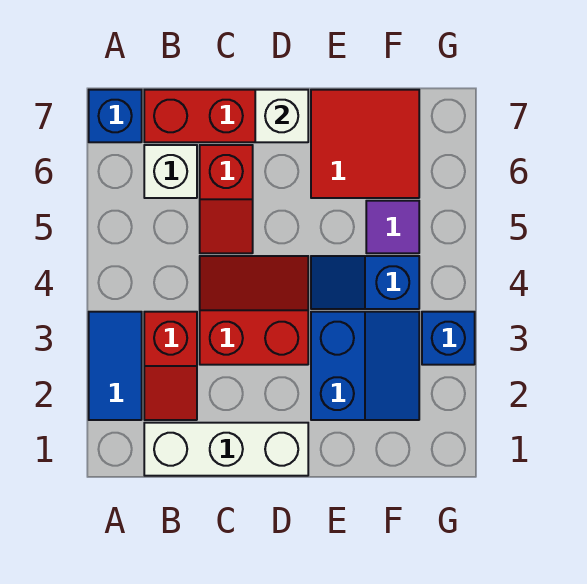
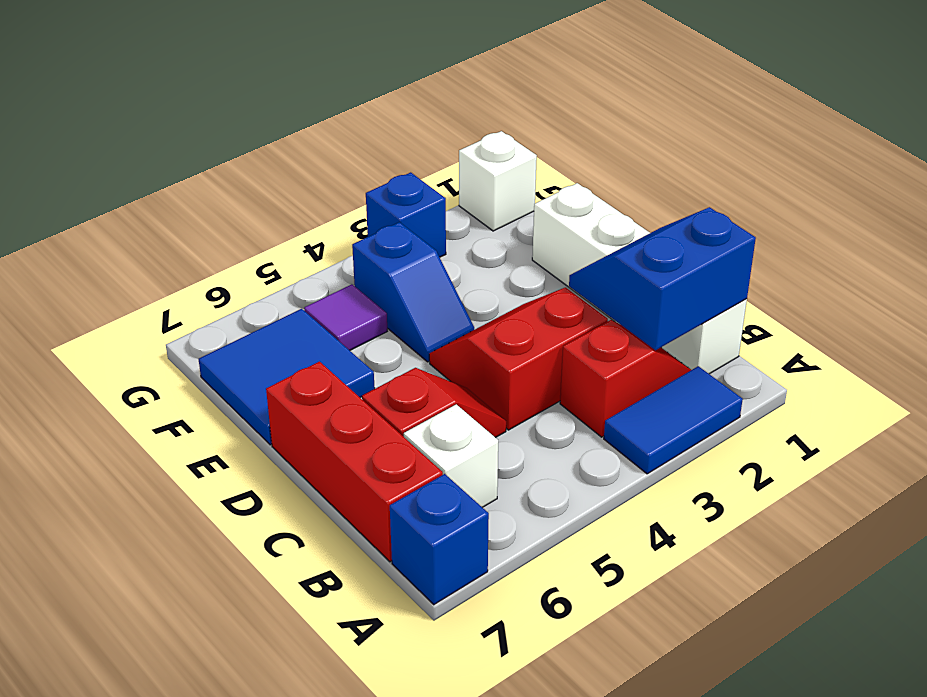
white brick B1:D1 level 1 -> white brick B1:E1 level 1
red slope C3:D4 level 1 top 3 -> red slope C3:D4 level 1 top C
white brick D7 level 2 -> white brick G1 level 1
blue slope E2:F3 level 1 top E -> blue slope B1:C2 level 2 top B
red tile E6:F7 level 1 -> blue tile E6:F7 level 1

